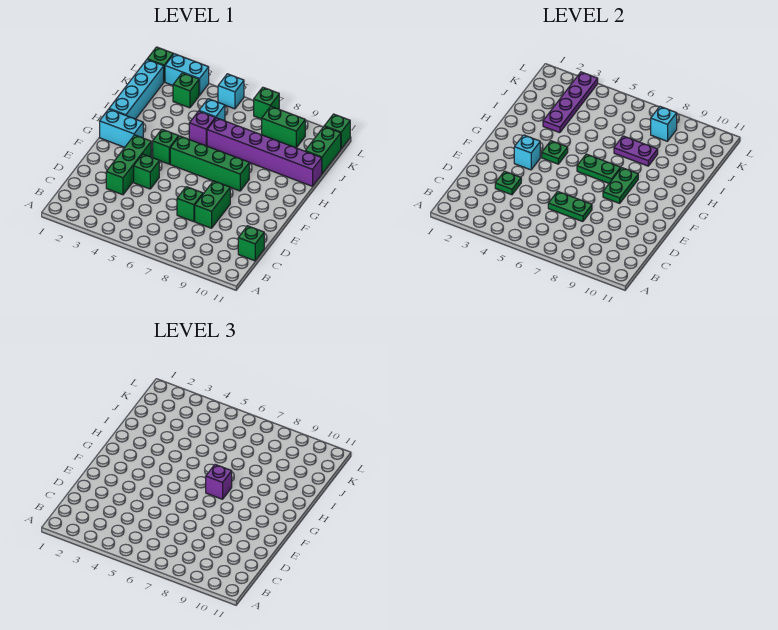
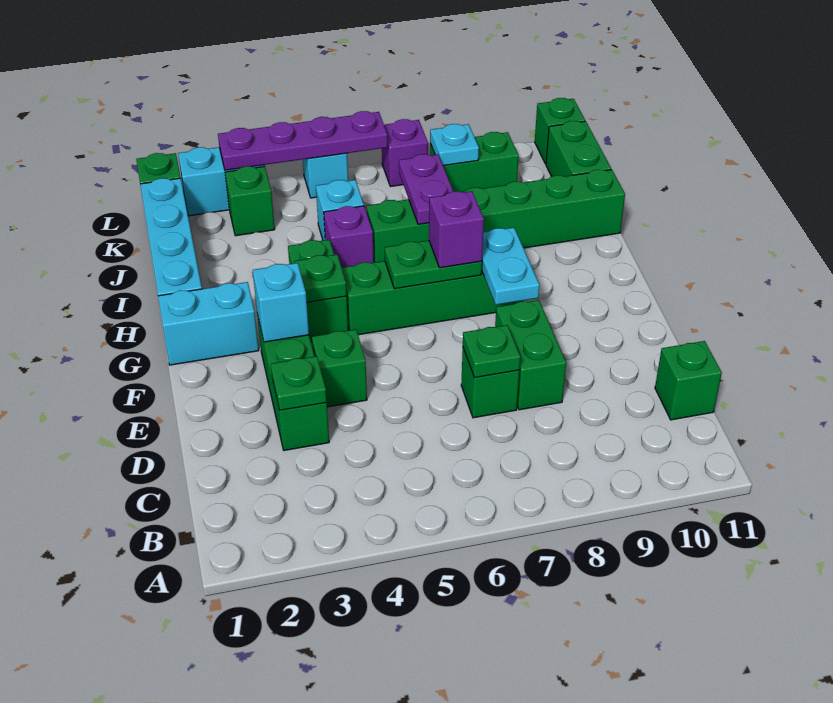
green plate D6:D7 level 2 -> green plate D7 level 2
green plate F8:G8 level 2 -> cyan plate F8:G8 level 2
green brick G4 level 1 -> green brick G4:H4 level 1
purple plate I3:L3 level 2 -> purple plate L3:L6 level 2
purple brick I6:I11 level 1 -> green brick I6:I11 level 1
purple plate I7:I8 level 2 -> purple plate I7:J7 level 2
cyan brick K8 level 2 -> cyan plate K8 level 2
green brick L7 level 1 -> purple brick L7 level 1

